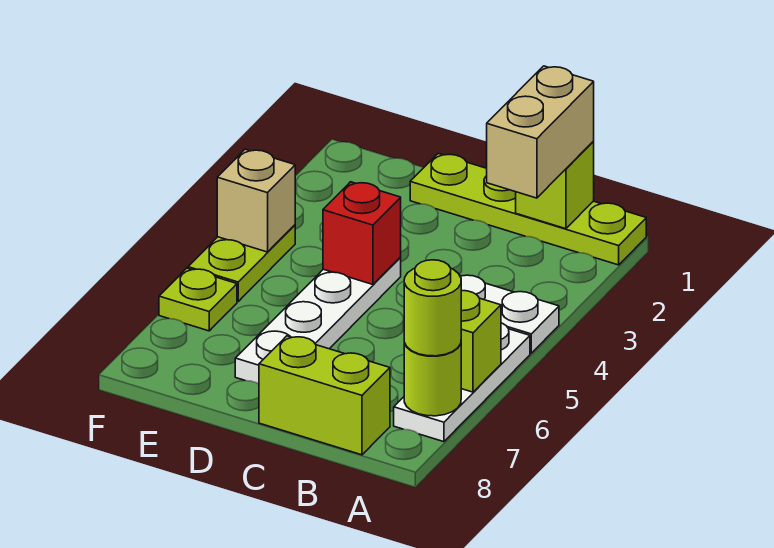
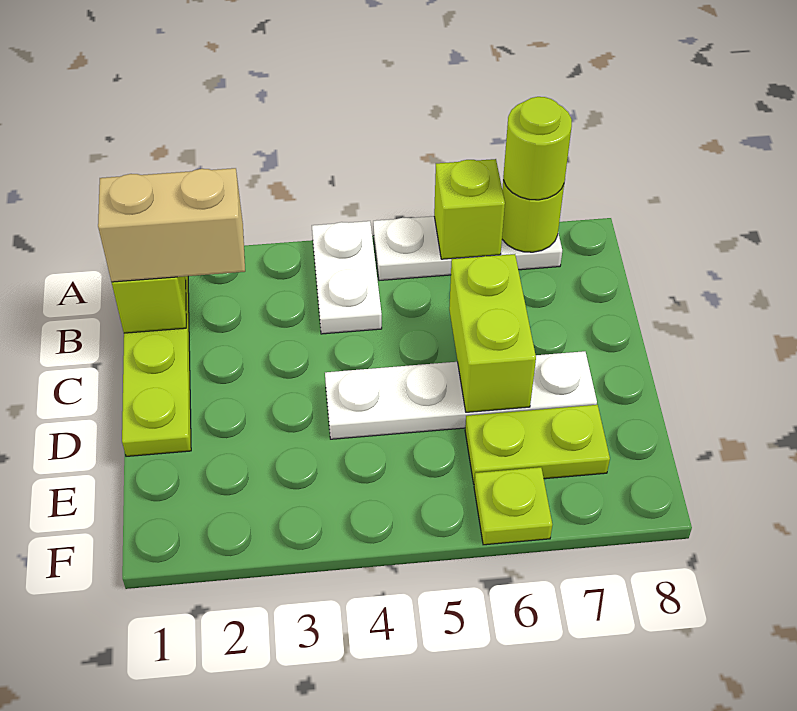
lime brick B8:C8 level 1 -> lime brick C6:D6 level 2
red brick D4 level 2 -> none
lime plate F4:F5 level 1 -> lime plate E6:E7 level 1
tan brick F4 level 2 -> none

